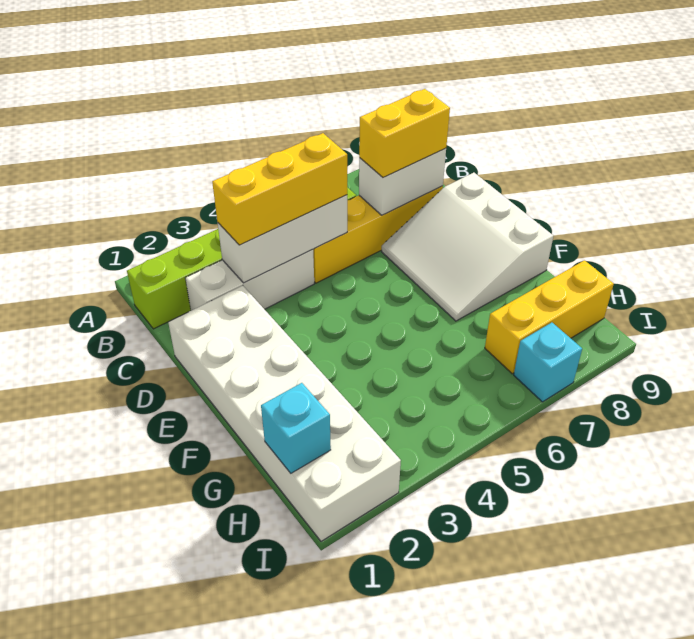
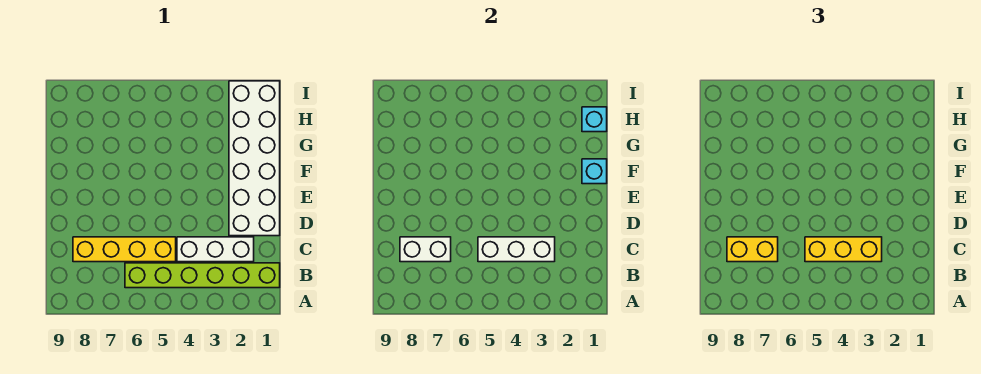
white slope D7:F9 level 1 top 9 -> none
yellow brick H7:H9 level 1 -> none
cyan brick I7 level 1 -> cyan brick F1 level 2

